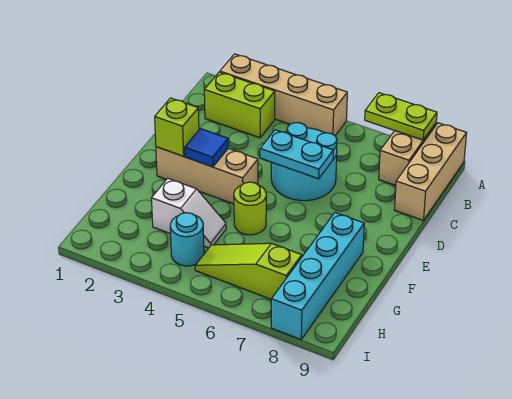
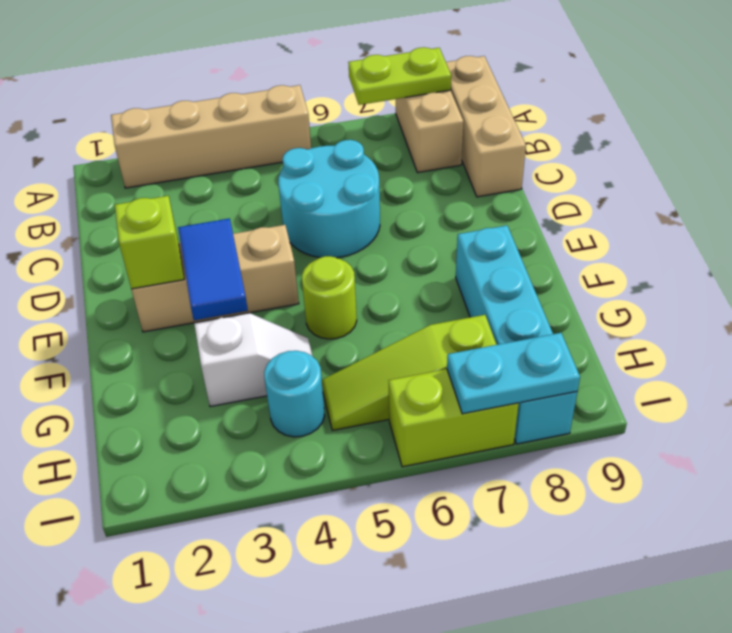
lime brick B2:B3 level 1 -> lime brick I6:I7 level 1
cyan plate D5:D6 level 2 -> cyan plate I7:I8 level 2
blue tile E3 level 2 -> blue tile E3:F3 level 2

